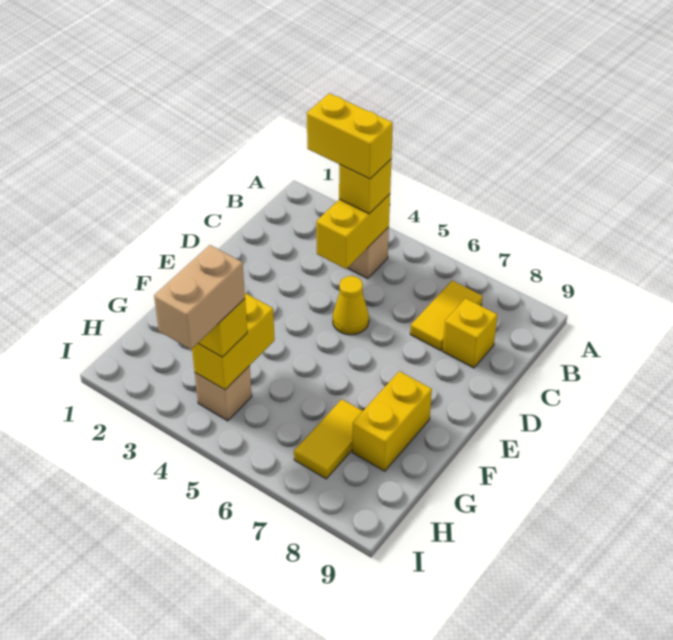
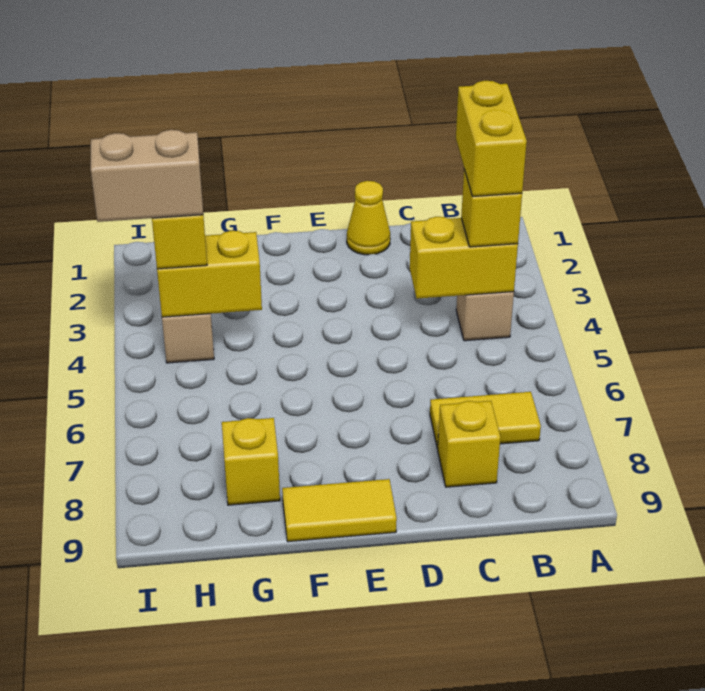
yellow cone D5 level 1 -> yellow cone D1 level 1
yellow brick F8:G8 level 1 -> yellow brick G8 level 1
yellow tile G7:H7 level 1 -> yellow tile E9:F9 level 1

